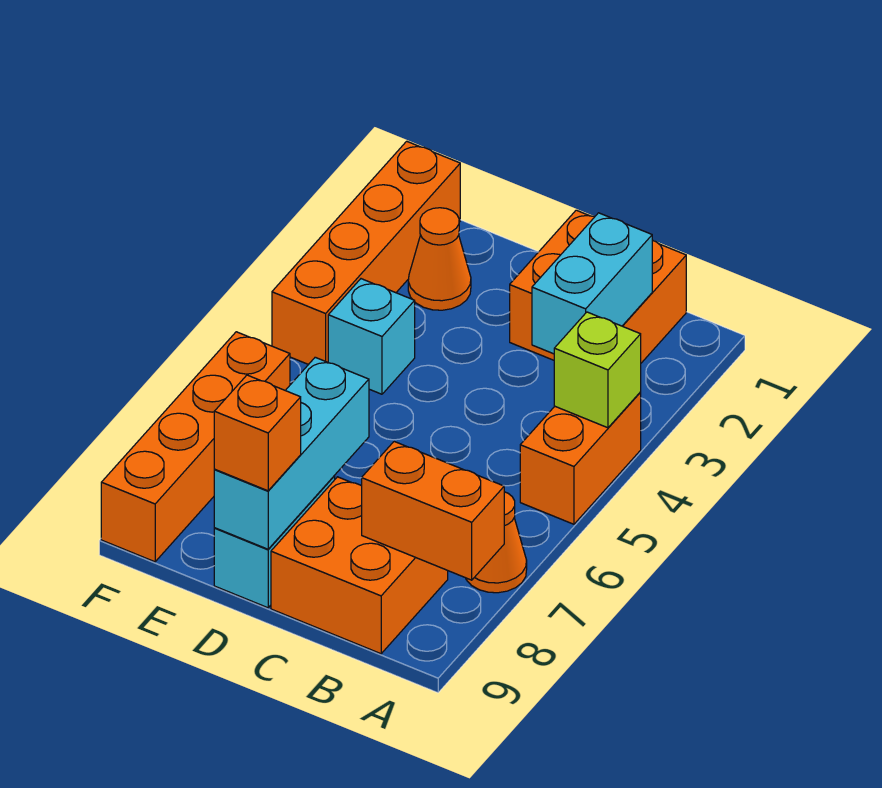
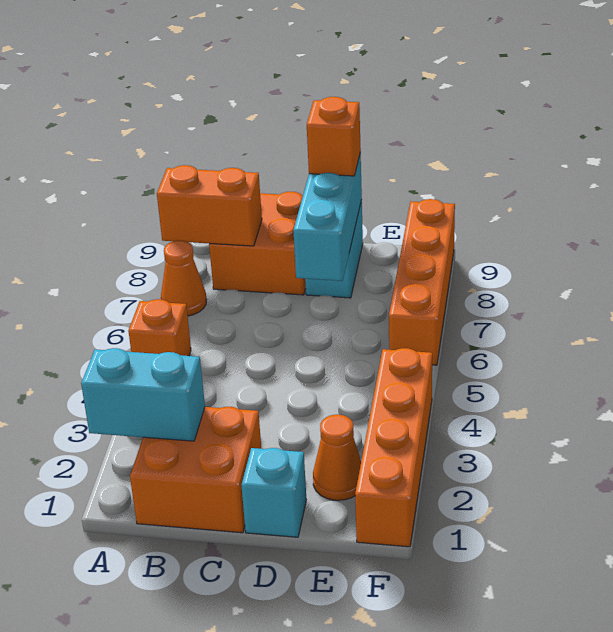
orange brick A4:A5 level 1 -> orange brick A5 level 1
lime brick A4 level 2 -> none
cyan brick B2:B3 level 2 -> cyan brick A2:B2 level 2
cyan brick E4 level 1 -> cyan brick D1 level 1

